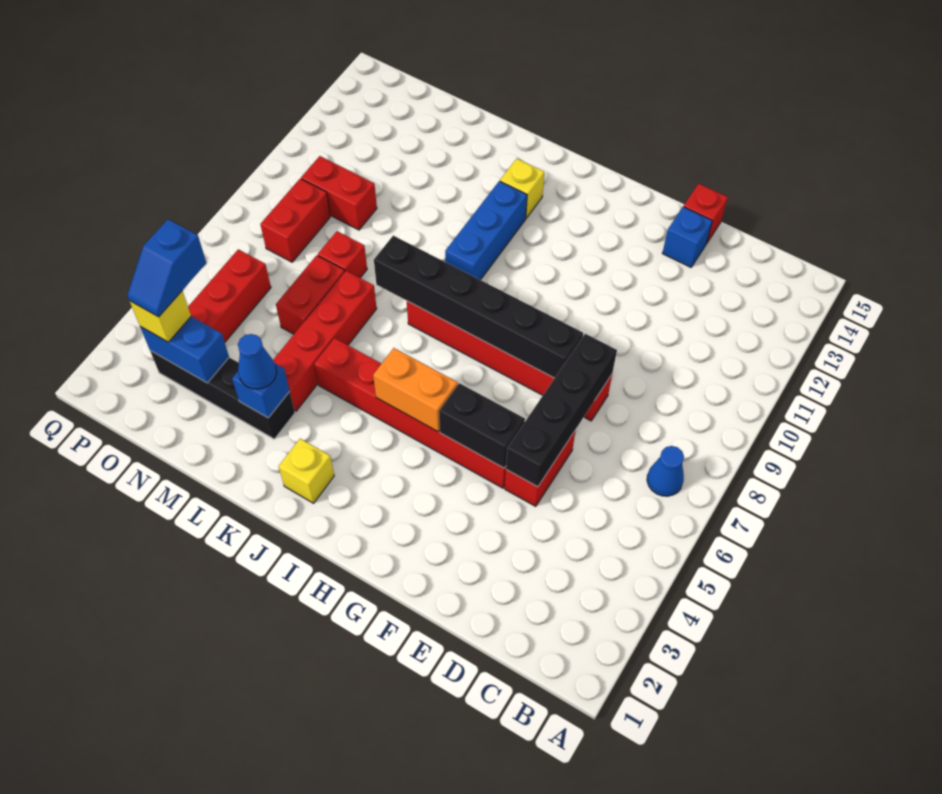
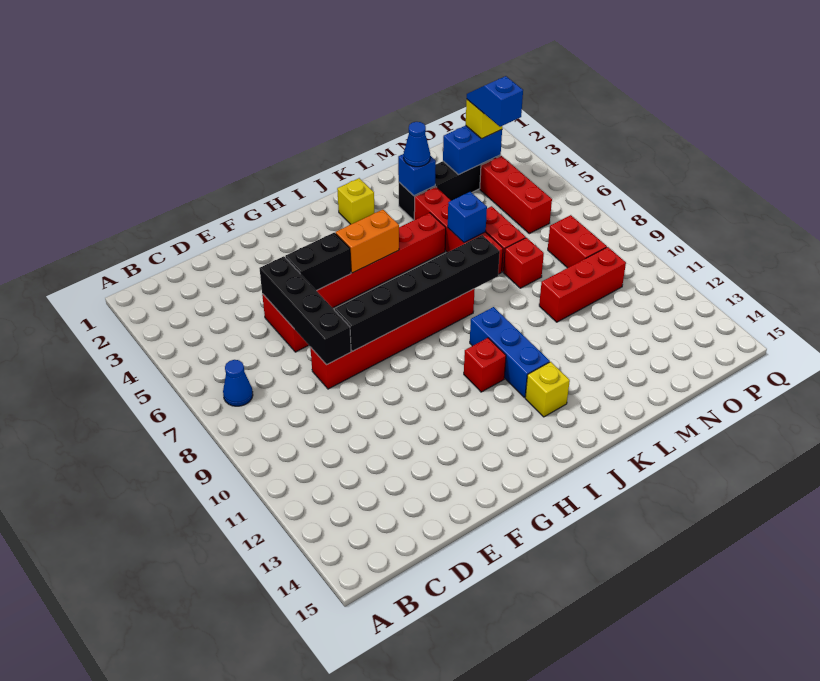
blue brick E14 level 1 -> blue brick L6 level 2
red brick E15 level 1 -> red brick I11 level 1
red brick N10:O10 level 1 -> red brick M10:O10 level 1

